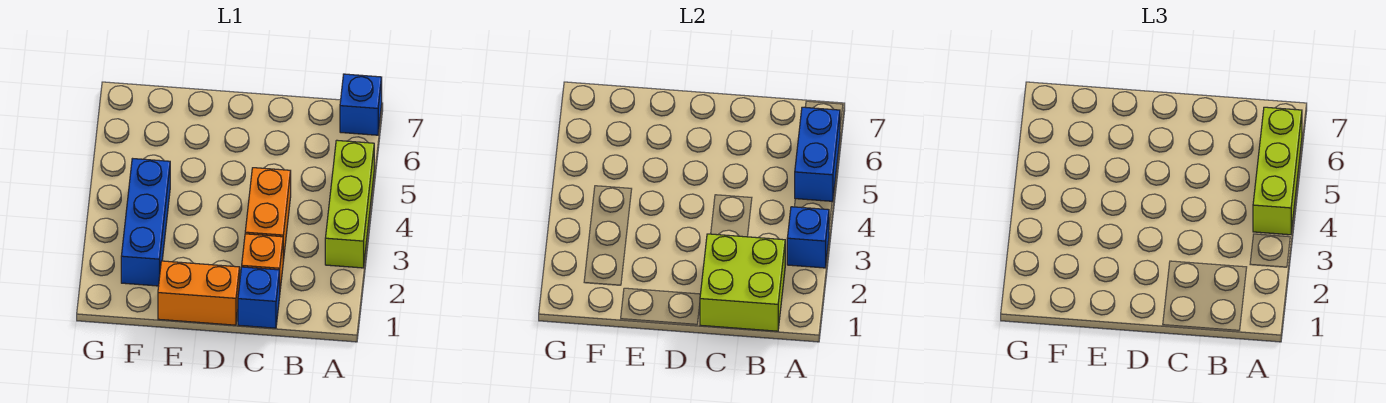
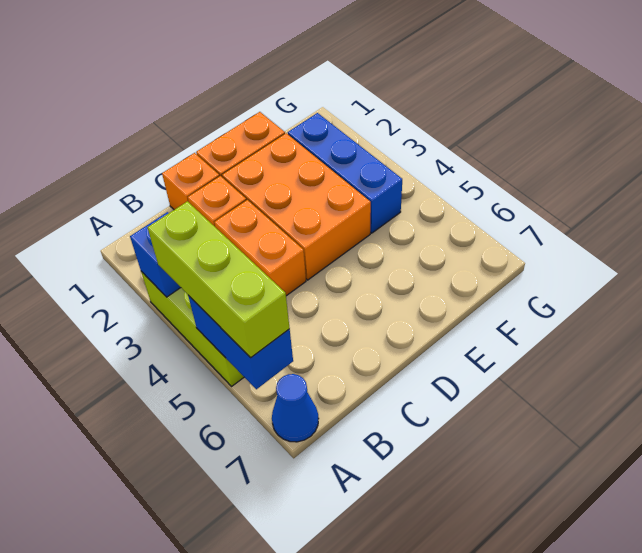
blue brick A7 level 1 -> blue cone A7 level 1
lime brick B1:C2 level 2 -> none
blue brick C1 level 1 -> orange brick C1 level 1
none -> orange brick D2:E4 level 1

